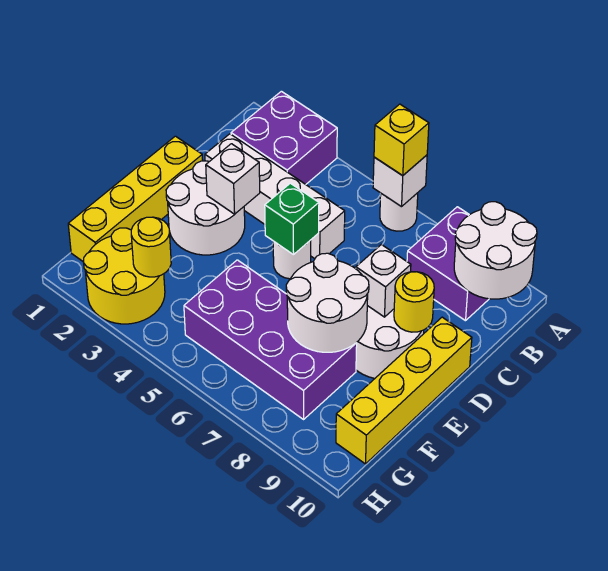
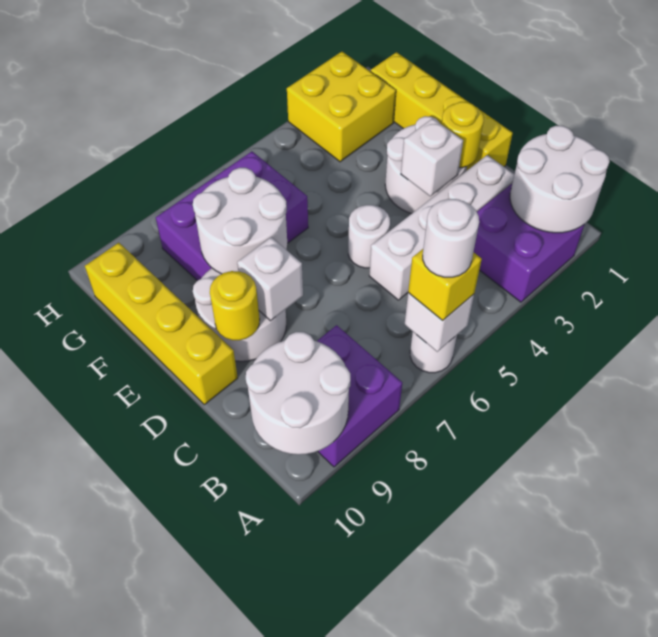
none -> white round brick A1:B2 level 2
none -> white round brick A6 level 4
green brick D5 level 2 -> none
purple brick F5:G8 level 1 -> purple brick F6:G8 level 1
yellow round brick G2:H3 level 1 -> yellow brick G2:H3 level 1
yellow round brick G3 level 2 -> yellow round brick D2 level 2

